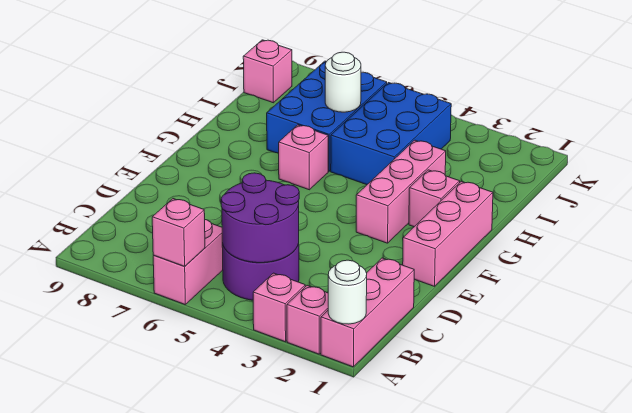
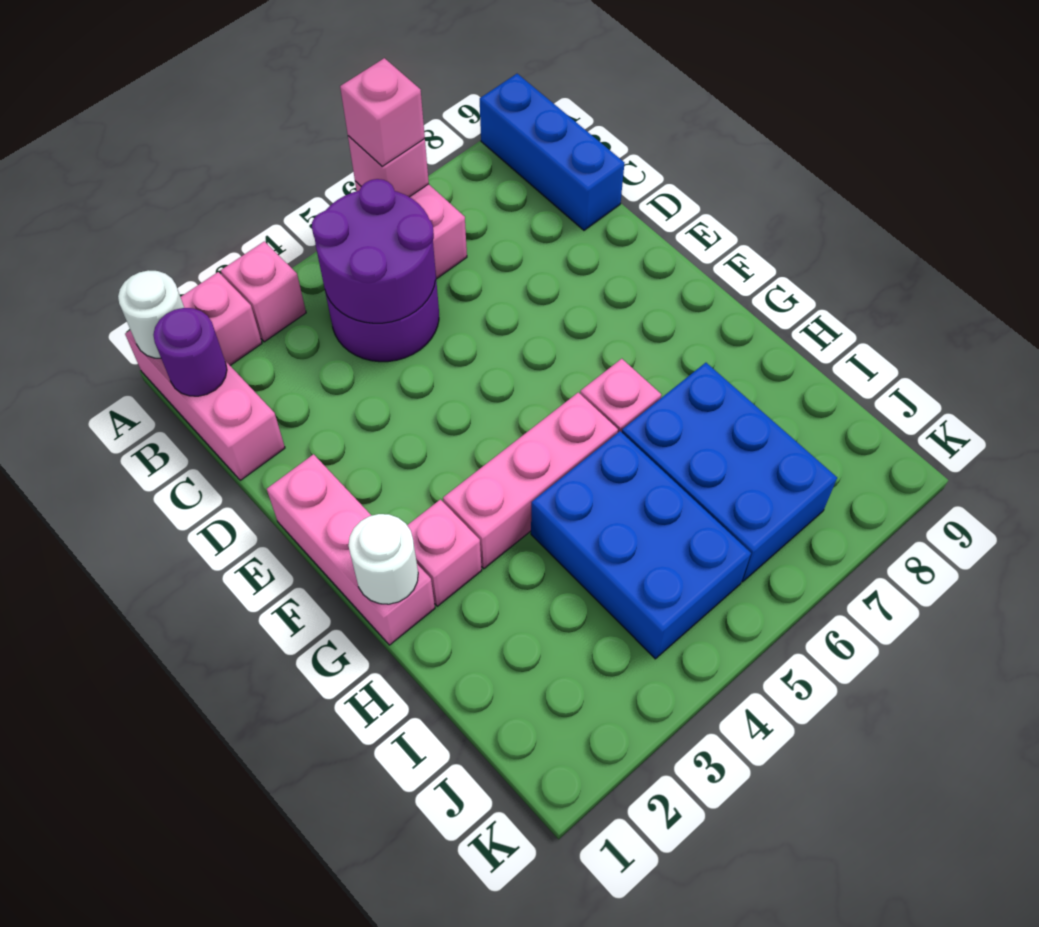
none -> blue brick A9:C9 level 1
none -> purple round brick B1 level 2
pink brick F3:H3 level 1 -> pink brick G3:G5 level 1
white round brick I6 level 2 -> white round brick G1 level 2
pink brick J9 level 1 -> pink brick A6 level 3

